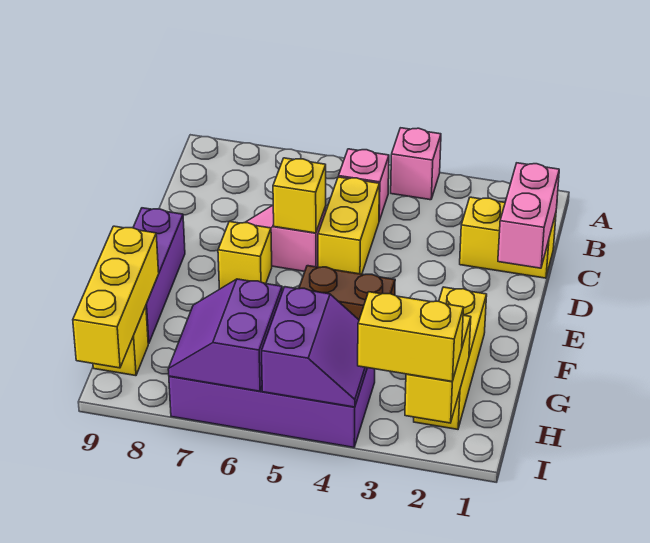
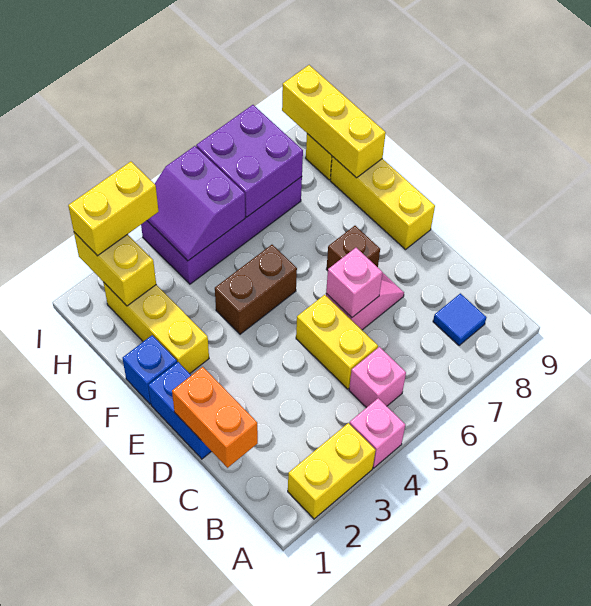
none -> blue tile B8 level 1
yellow brick C1:C2 level 1 -> yellow brick A2:A3 level 1
pink brick C1:D1 level 2 -> orange brick C1:D1 level 2
none -> blue brick D1:E1 level 1
yellow brick D6 level 2 -> pink brick D6 level 2
yellow brick E7 level 1 -> brown brick E7 level 1
purple brick E9:G9 level 1 -> yellow brick E9:G9 level 1
none -> blue brick F1 level 1
purple slope H6:I7 level 2 top 6 -> purple brick H6:I7 level 2

